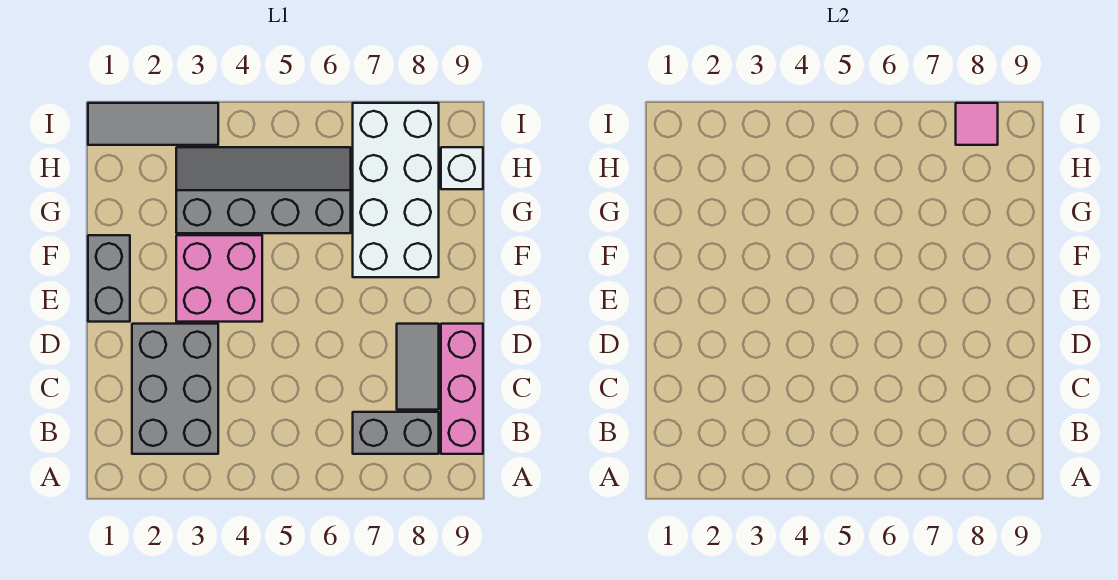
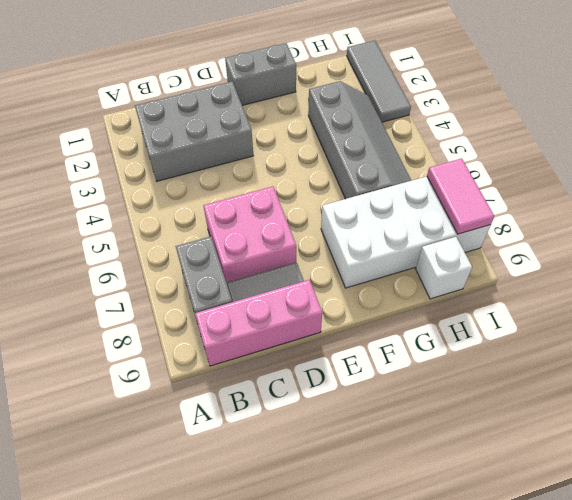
pink brick E3:F4 level 1 -> pink brick C6:D7 level 1
pink tile I8 level 2 -> pink tile I7:I8 level 2

